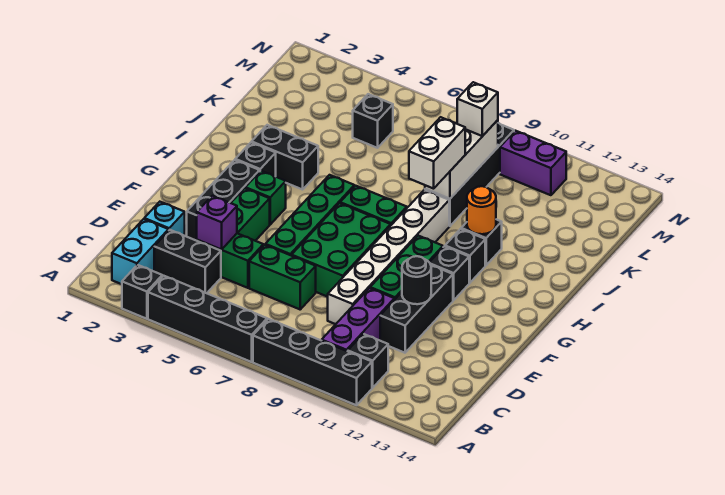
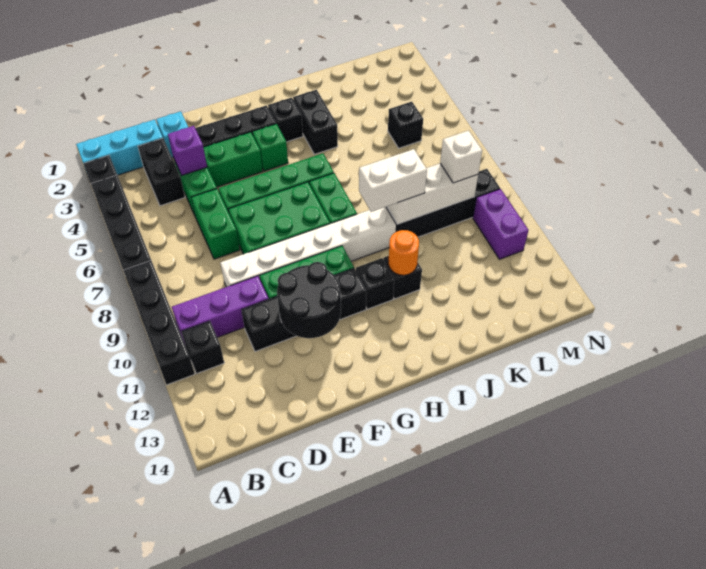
cyan brick B2:C2 level 1 -> cyan brick A2:C2 level 1
black round brick E11 level 2 -> black round brick E11:F12 level 2

